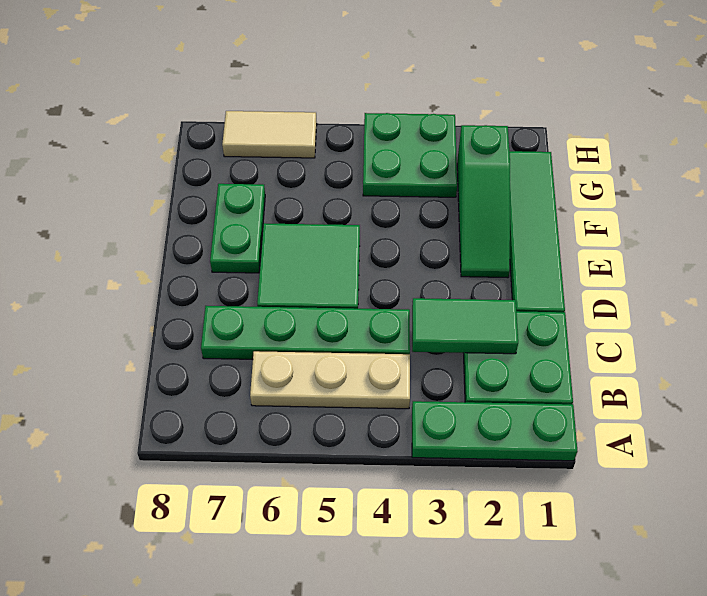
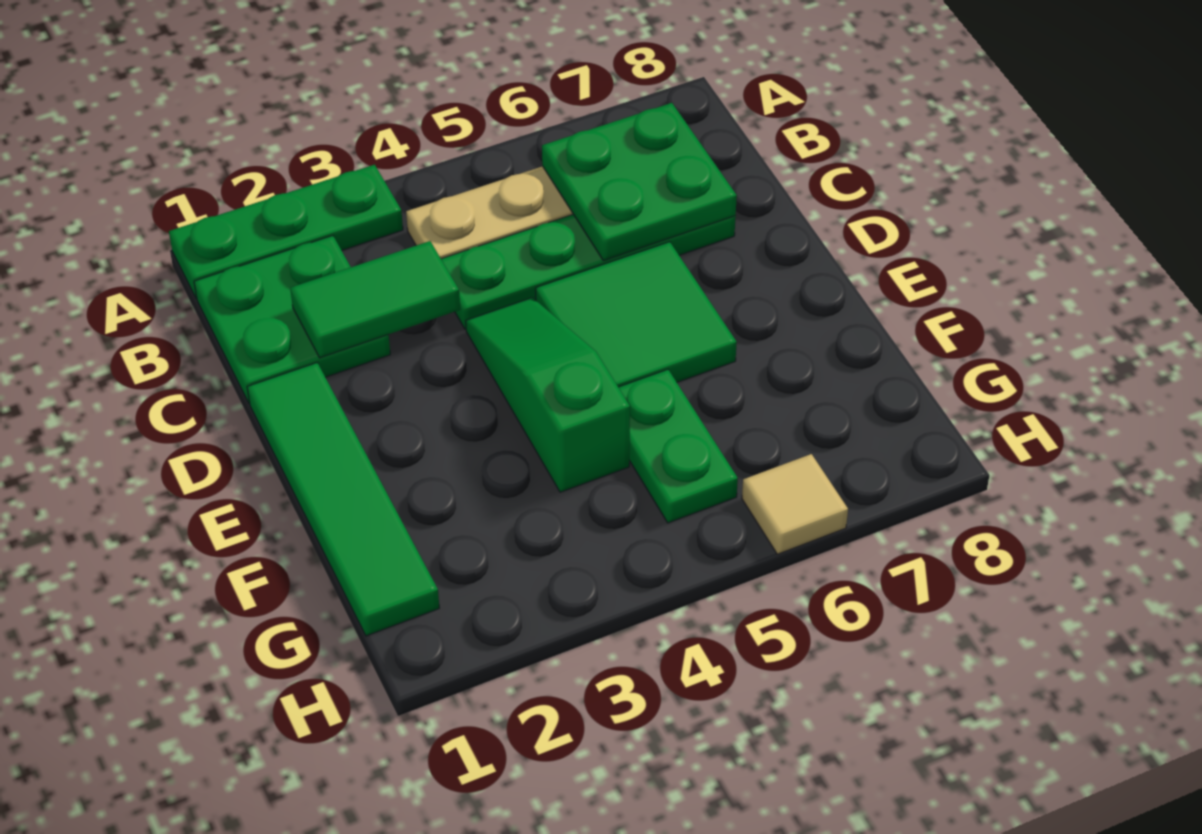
green slope E2:G2 level 1 top G -> green slope D4:F4 level 1 top F
green plate E7:F7 level 1 -> green plate F5:G5 level 1
green plate G3:H4 level 1 -> green plate B6:C7 level 2
tan tile H6:H7 level 1 -> tan tile H6 level 1

